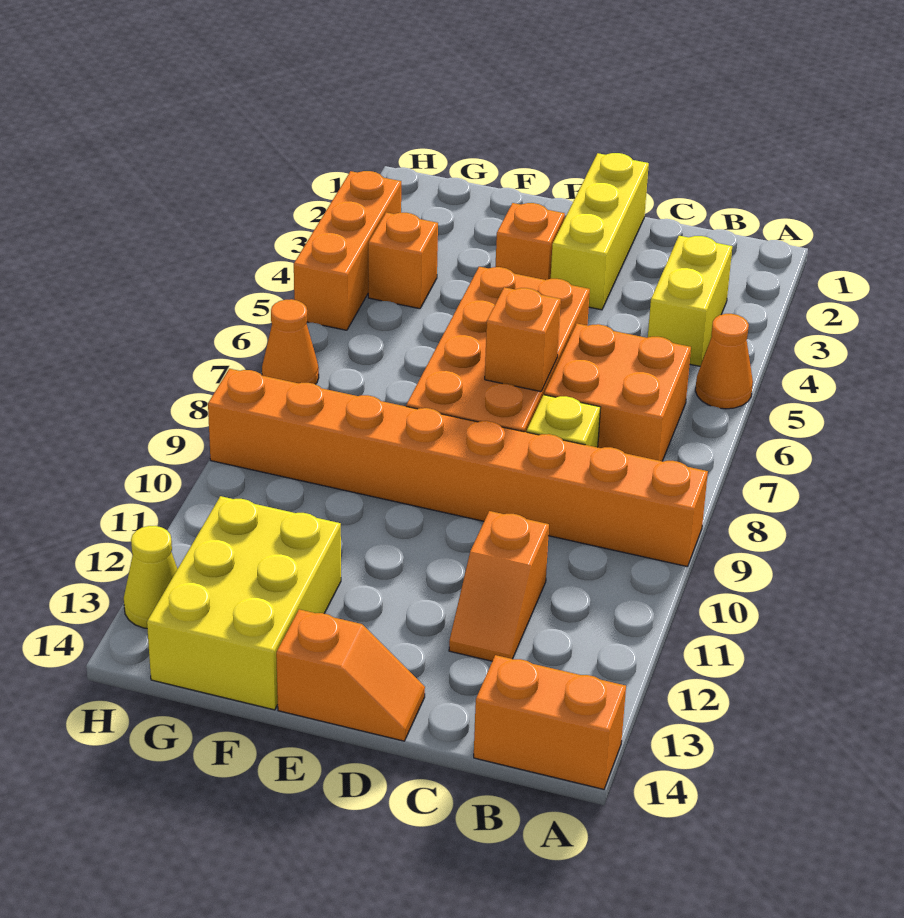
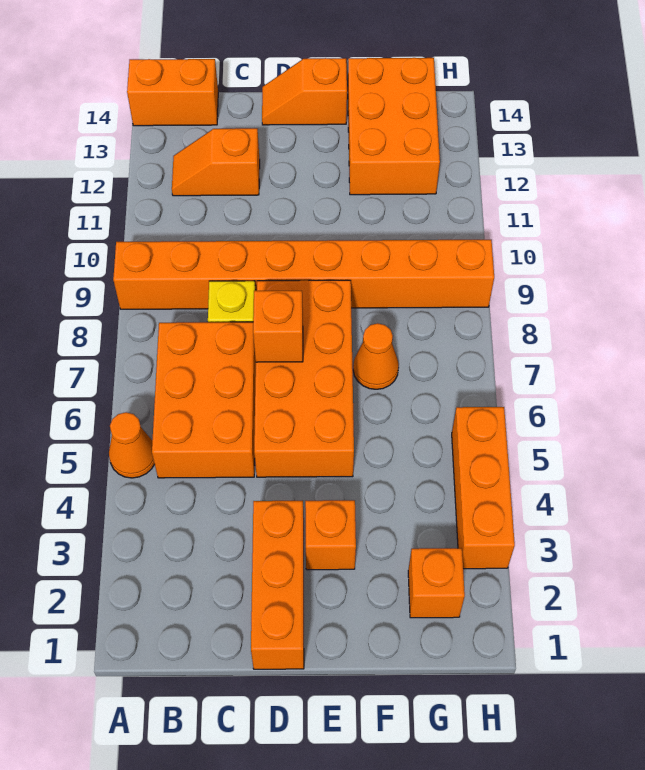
yellow brick B3:B4 level 1 -> none
orange brick B6:C7 level 1 -> orange brick B5:C7 level 1
orange slope C11:C12 level 1 top 11 -> orange slope B12:C12 level 1 top C
yellow brick D1:D3 level 1 -> orange brick D1:D3 level 1
yellow brick F12:G14 level 1 -> orange brick F12:G14 level 1
orange brick G4 level 1 -> orange brick G2 level 1
orange cone H7 level 1 -> orange cone F7 level 1
yellow cone H13 level 1 -> none

